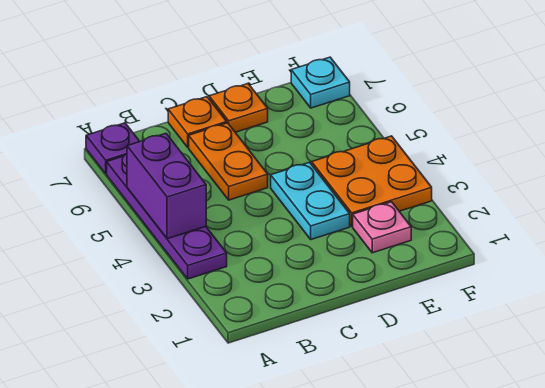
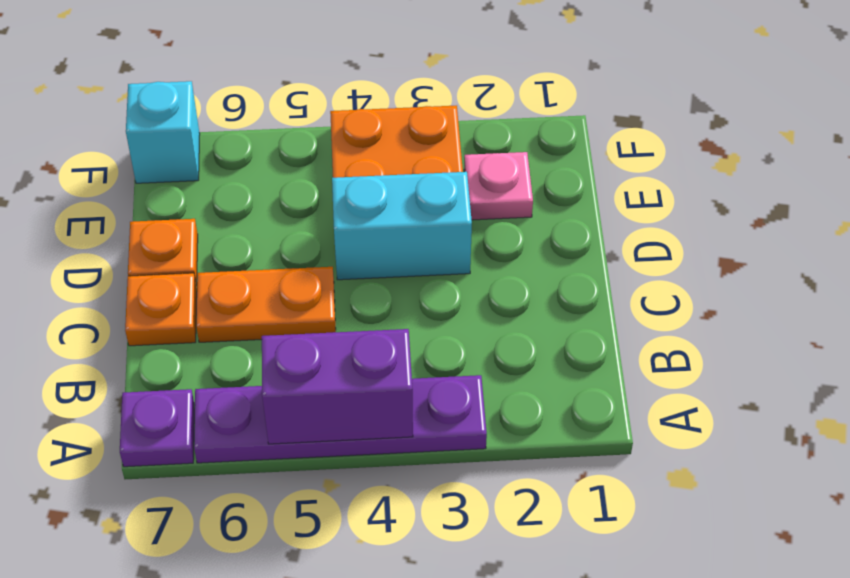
cyan plate D3:D4 level 1 -> cyan brick D3:D4 level 1
cyan plate F7 level 1 -> cyan brick F7 level 1

